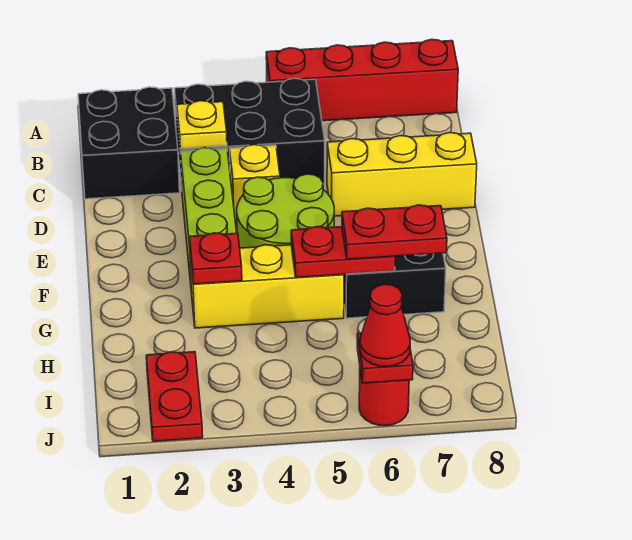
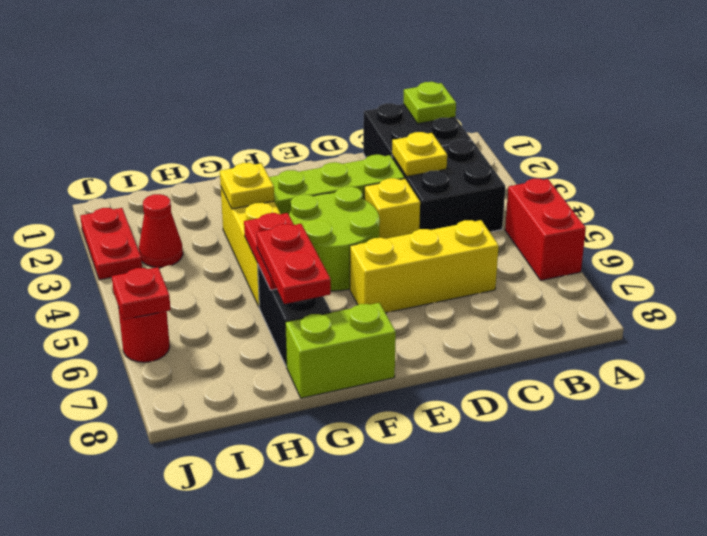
red brick A5:A8 level 1 -> red brick A5:A6 level 1
none -> lime plate B1 level 2
black brick B3:C5 level 1 -> black brick B3:C4 level 1
yellow brick D6:D8 level 1 -> yellow brick C6:E6 level 1
none -> lime brick F8:G8 level 1
red plate G3 level 2 -> yellow plate G3 level 2
red plate I2:J2 level 1 -> red plate J2:J3 level 1
red cone J6 level 3 -> red cone I3 level 1

